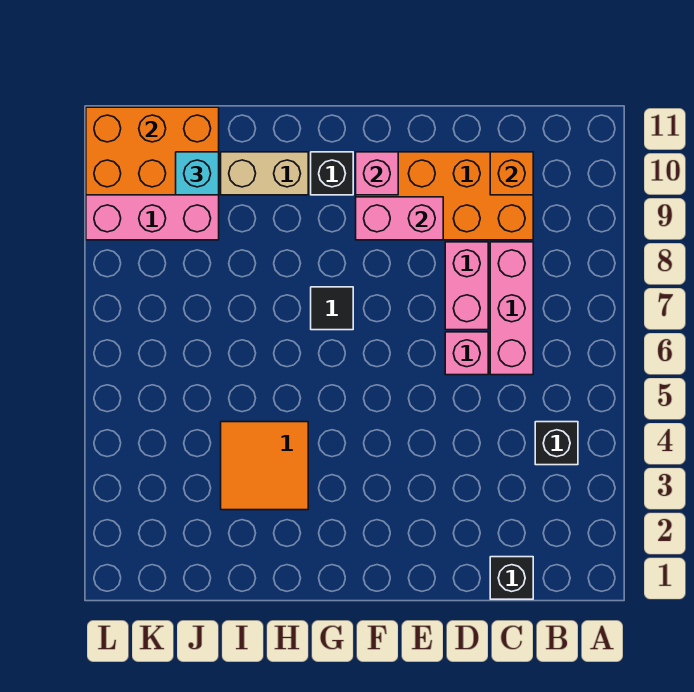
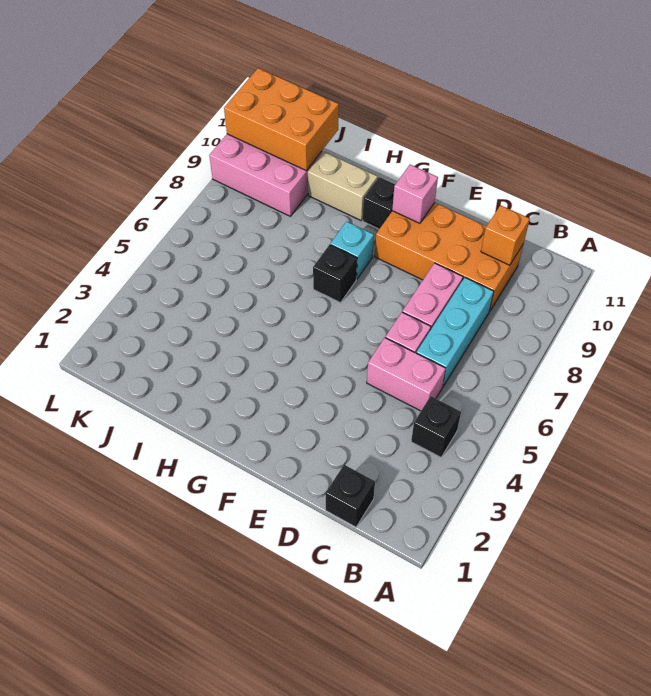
pink brick C6:C8 level 1 -> cyan brick C6:C8 level 1
pink brick E9:F9 level 2 -> pink brick C5:D5 level 1
black tile G7 level 1 -> black brick G7 level 1
orange tile H3:I4 level 1 -> none
cyan brick J10 level 3 -> cyan brick G8 level 1

